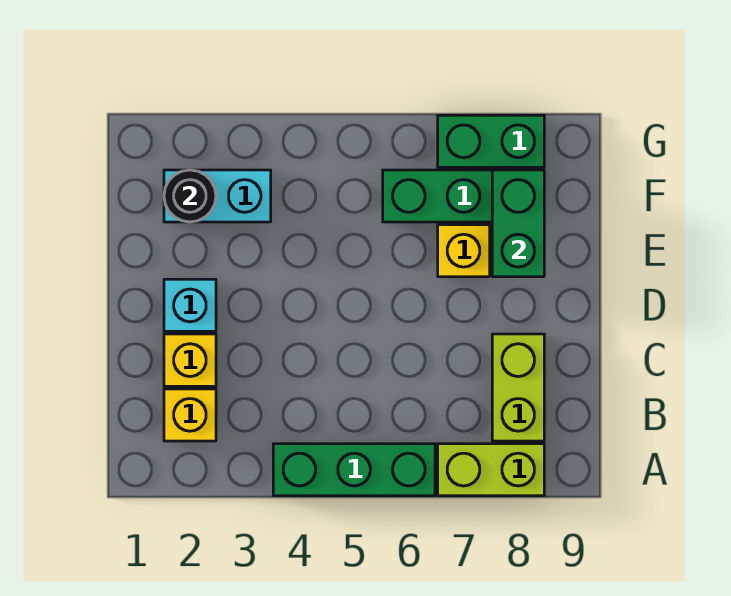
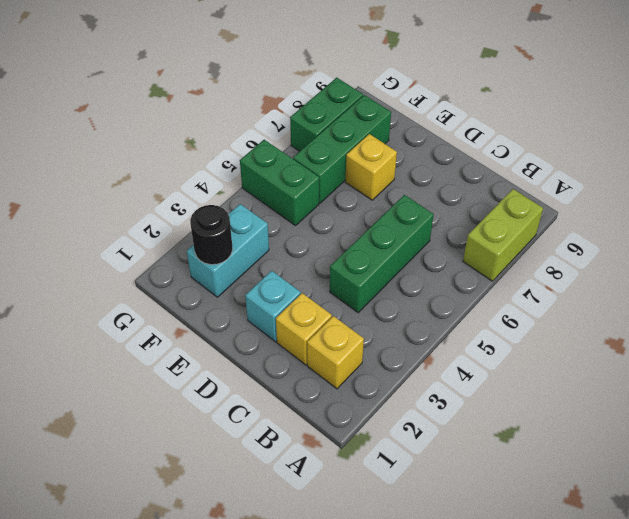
green brick A4:A6 level 1 -> green brick C4:C6 level 1
lime brick B8:C8 level 1 -> none
green brick E8:F8 level 2 -> green brick F5:G5 level 1

